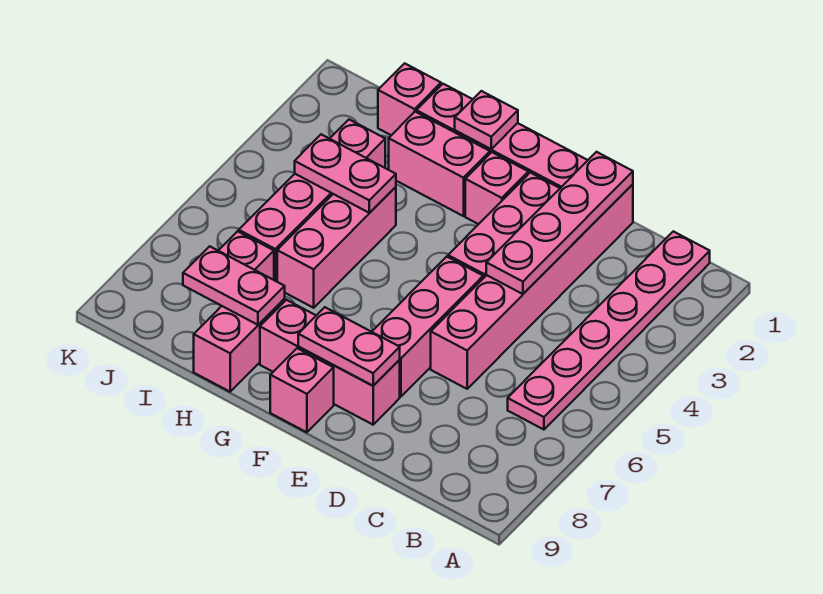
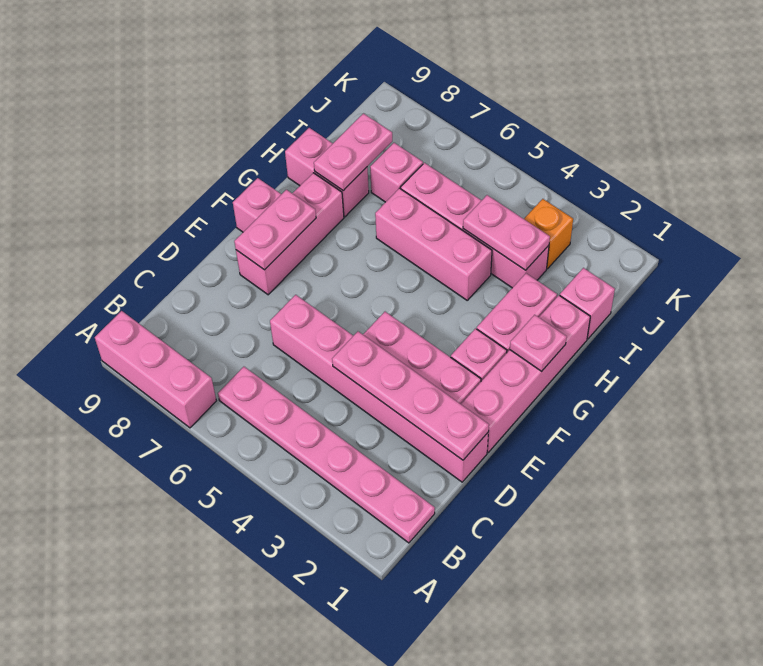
pink brick E5:E7 level 1 -> pink brick A7:A9 level 1
pink plate H4:I4 level 2 -> pink plate I3:I4 level 2
none -> orange brick J3 level 1

